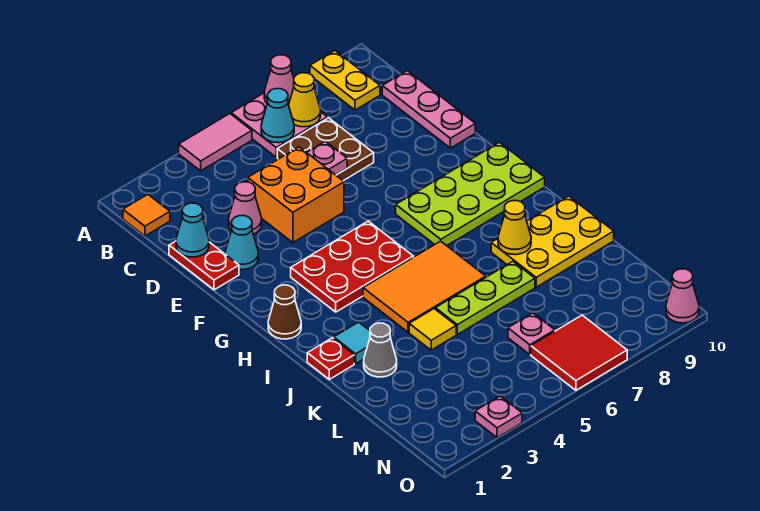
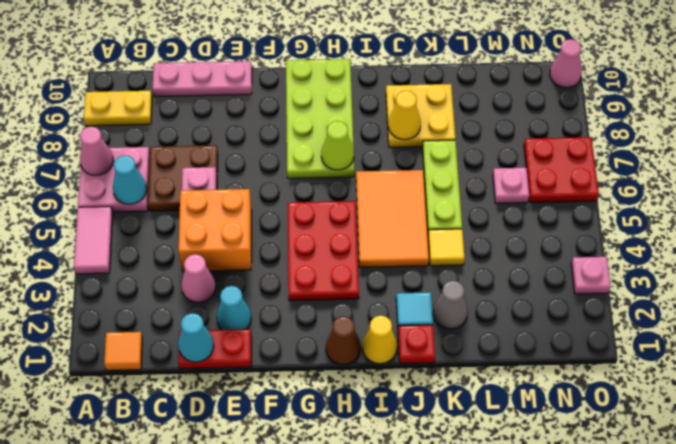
yellow cone B7 level 2 -> yellow cone I1 level 1
none -> lime cone H7 level 2
yellow plate J8:K10 level 1 -> yellow plate J8:K9 level 1
red tile N6:O7 level 1 -> red plate N6:O7 level 1

